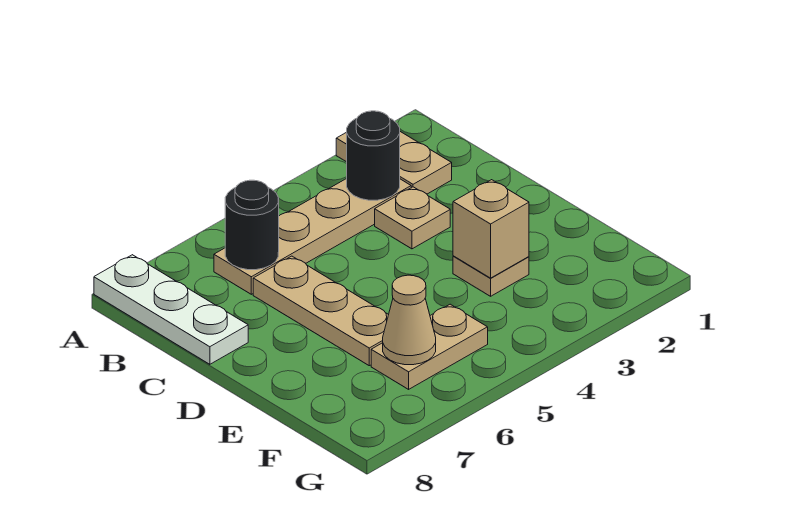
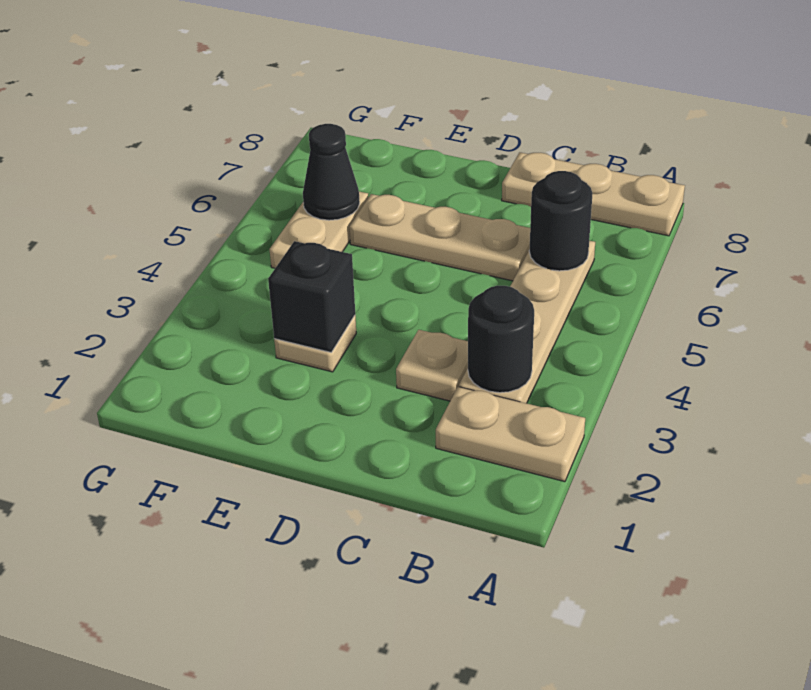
white plate A8:C8 level 1 -> tan plate A8:C8 level 1
tan brick E3 level 2 -> black brick E3 level 2
tan cone F6 level 2 -> black cone F6 level 2

